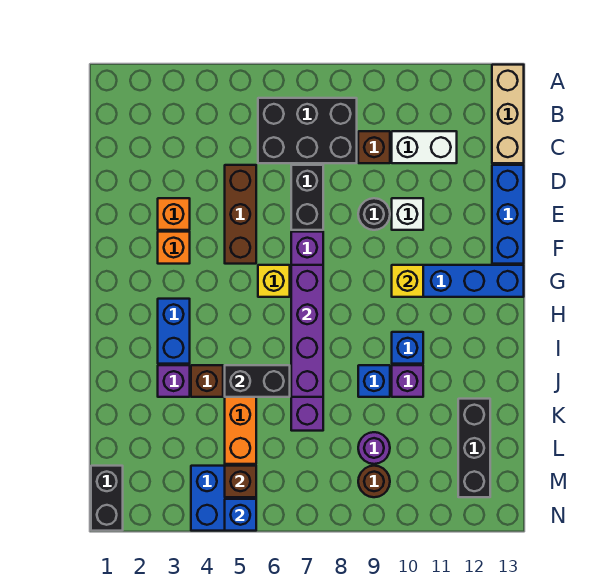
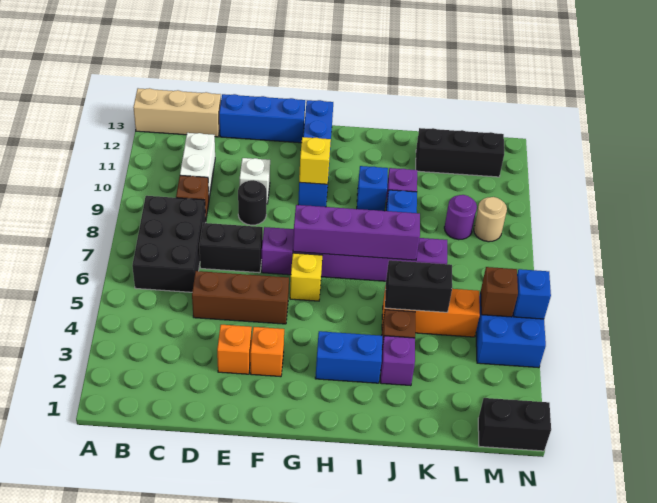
black brick J5:J6 level 2 -> black brick J5:K5 level 2
brown round brick M9 level 1 -> tan round brick M9 level 1

